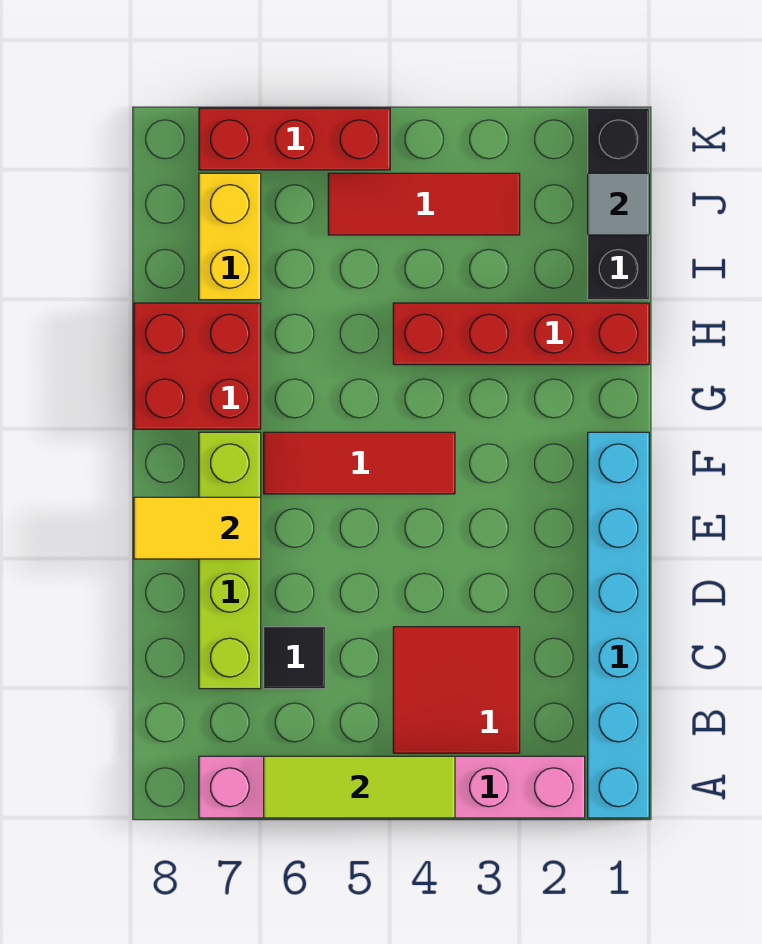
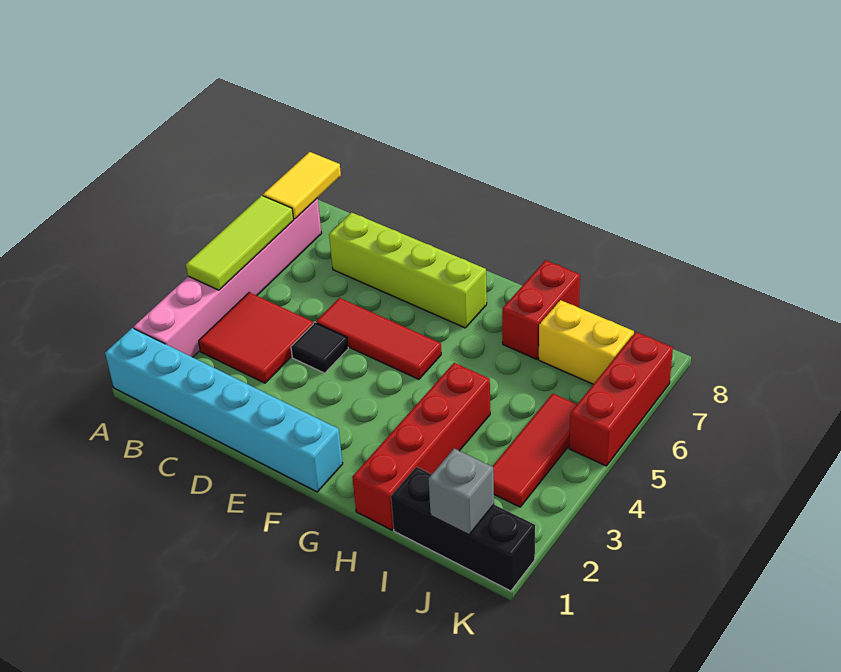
black tile C6 level 1 -> black tile D4 level 1
yellow tile E7:E8 level 2 -> yellow tile A7:A8 level 2
red tile F4:F6 level 1 -> red tile D5:F5 level 1
red brick G7:H8 level 1 -> red brick H7:H8 level 1
grey tile J1 level 2 -> grey brick J1 level 2

